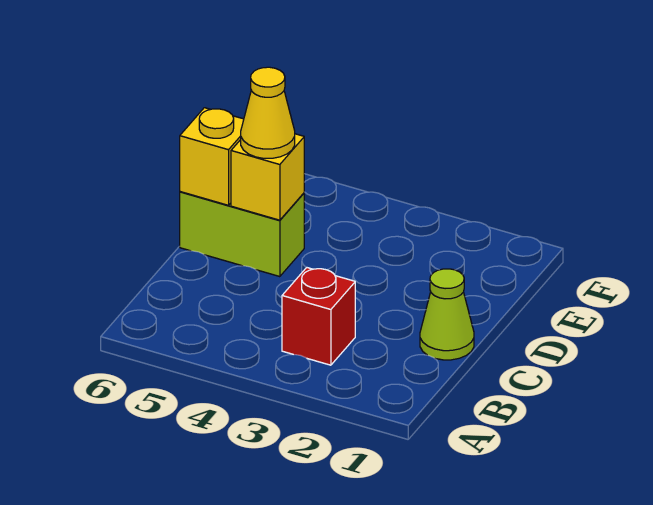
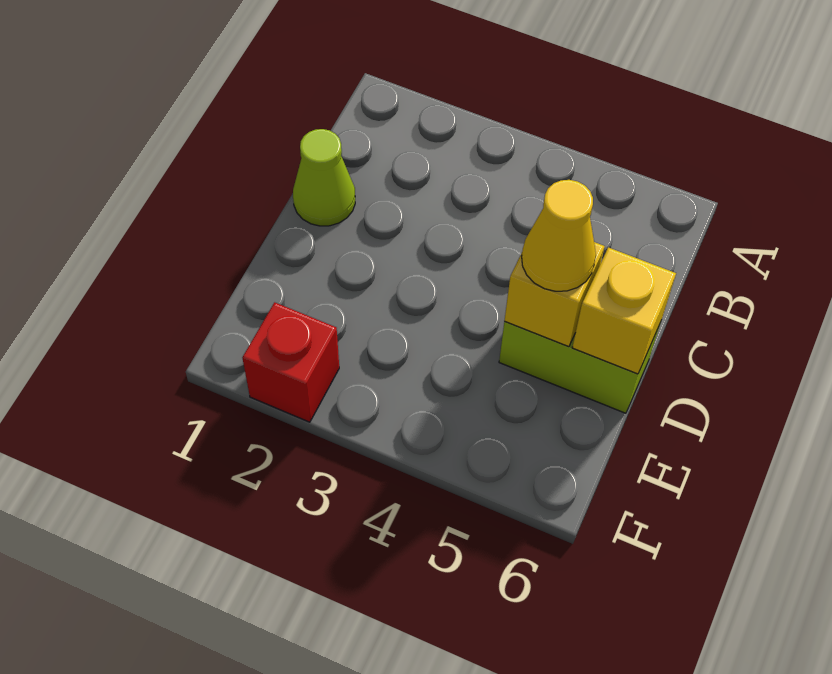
red brick B3 level 1 -> red brick F2 level 1

